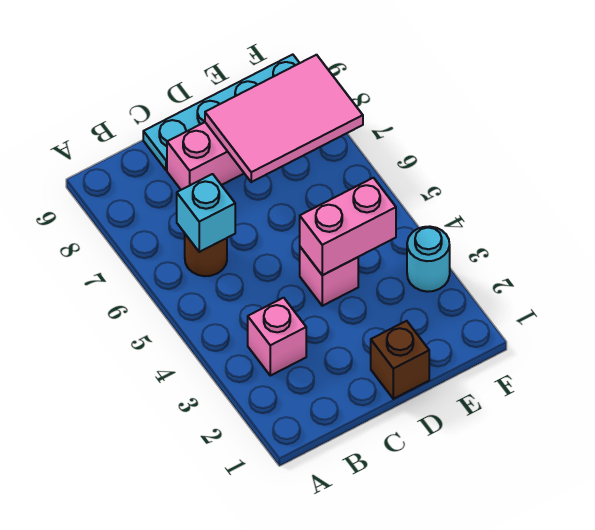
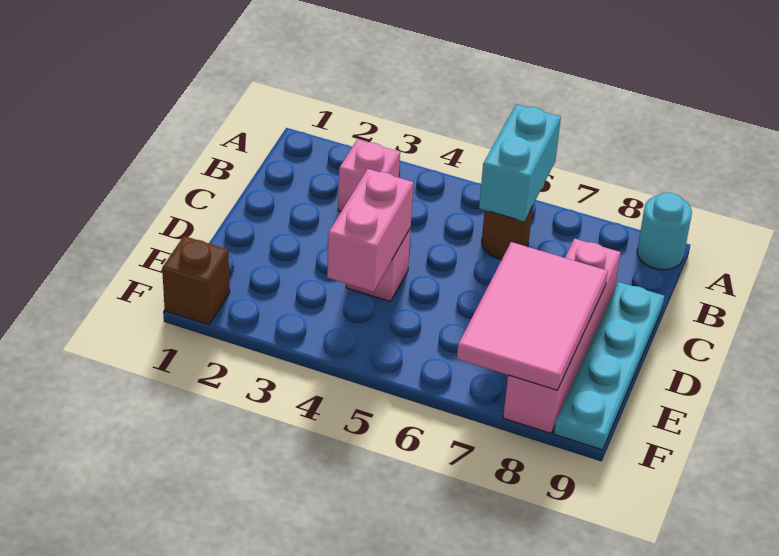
cyan brick B6 level 2 -> cyan brick A6:B6 level 2
brown brick D1 level 1 -> brown brick F1 level 1
cyan round brick F3 level 1 -> cyan round brick A9 level 1

